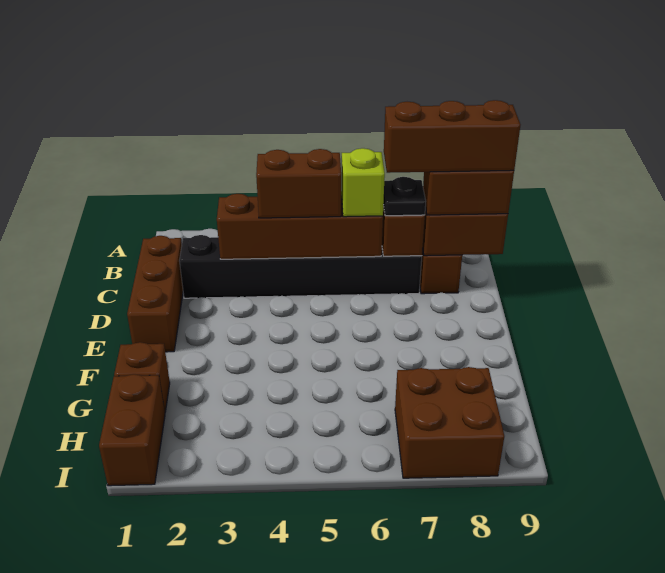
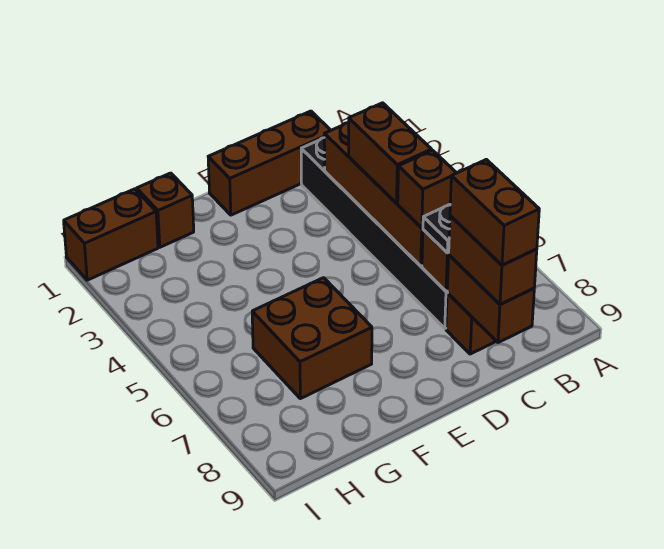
lime brick C6 level 3 -> brown brick C6 level 3
brown brick C7:C9 level 4 -> brown brick C8:C9 level 4
brown brick H7:I8 level 1 -> brown brick F6:G7 level 1

